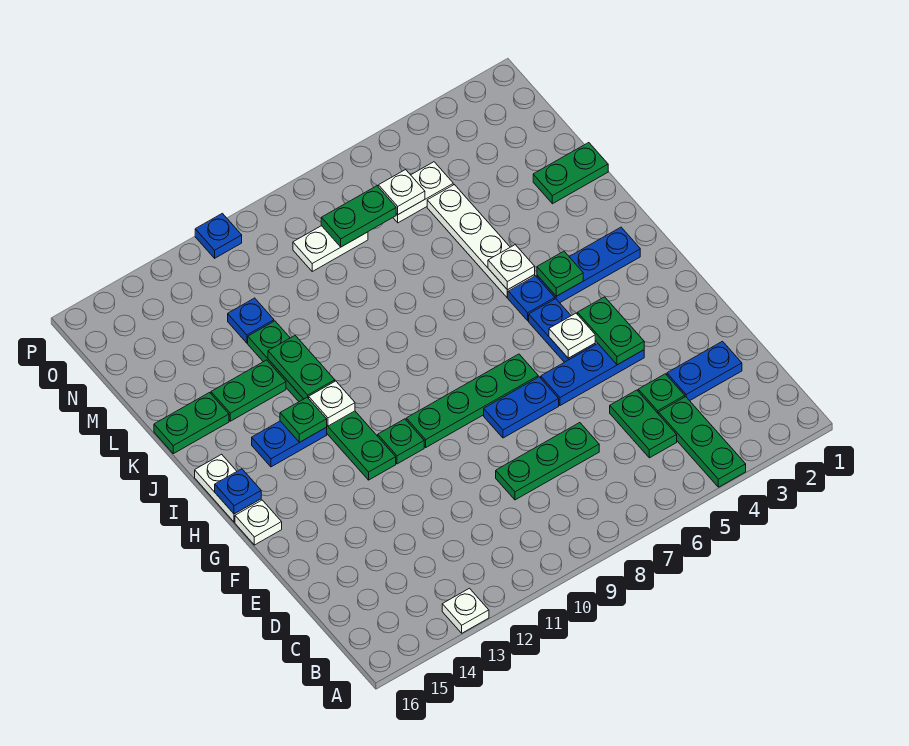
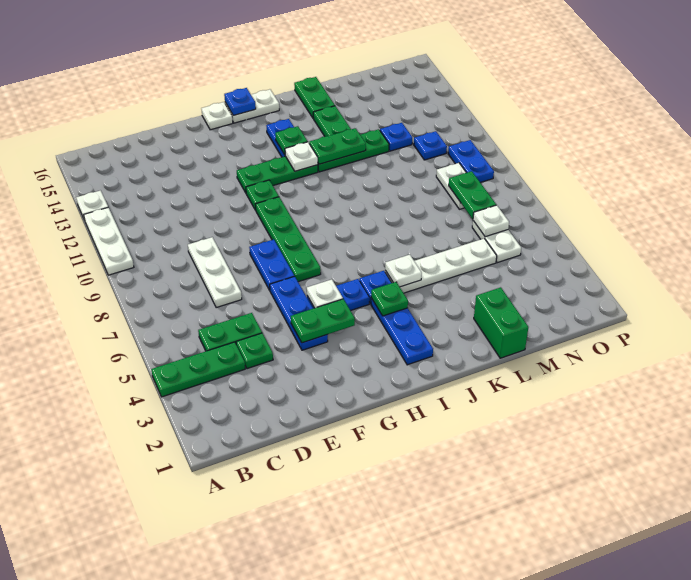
none -> white plate A10:A12 level 1
blue plate D2:D3 level 1 -> blue plate O9:O10 level 1
green plate D7:D9 level 1 -> white plate D7:D9 level 1
green plate L1:L2 level 1 -> green brick L1:L2 level 1
blue plate P11 level 1 -> blue plate N11 level 1

